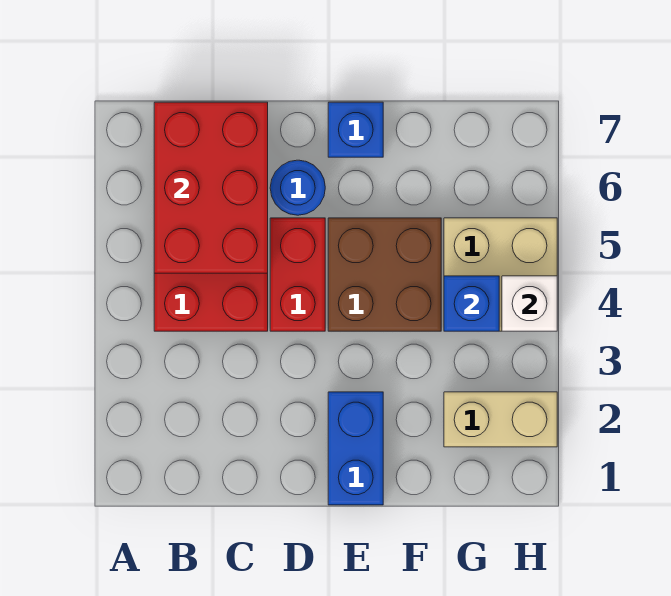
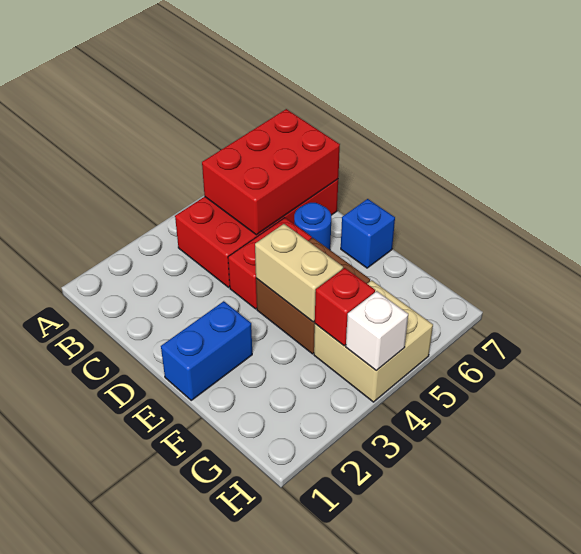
tan brick G2:H2 level 1 -> tan brick E4:F4 level 2
blue brick G4 level 2 -> red brick G4 level 2

